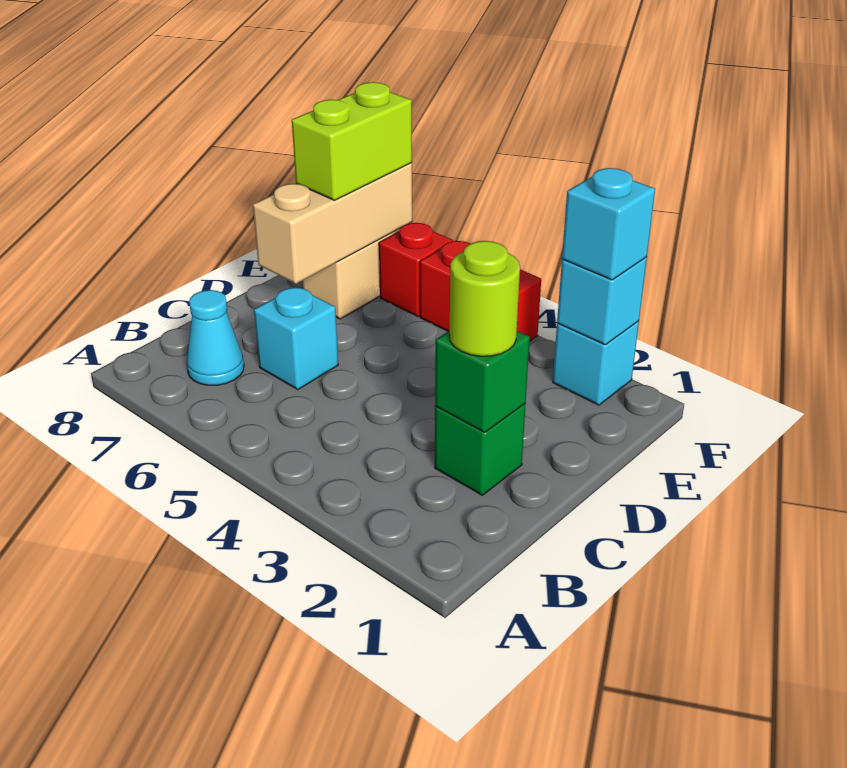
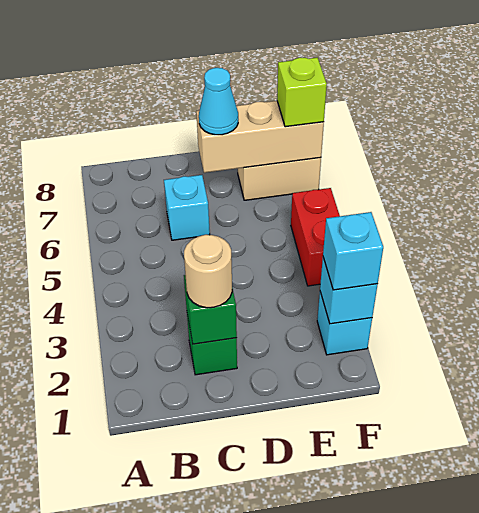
cyan cone B7 level 1 -> cyan cone D7 level 3
lime round brick C2 level 3 -> tan round brick C2 level 3
lime brick E7:F7 level 3 -> lime brick F7 level 3
red brick F6 level 1 -> none

